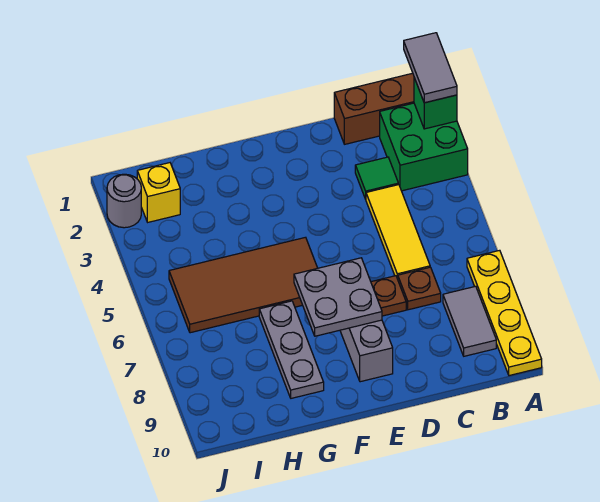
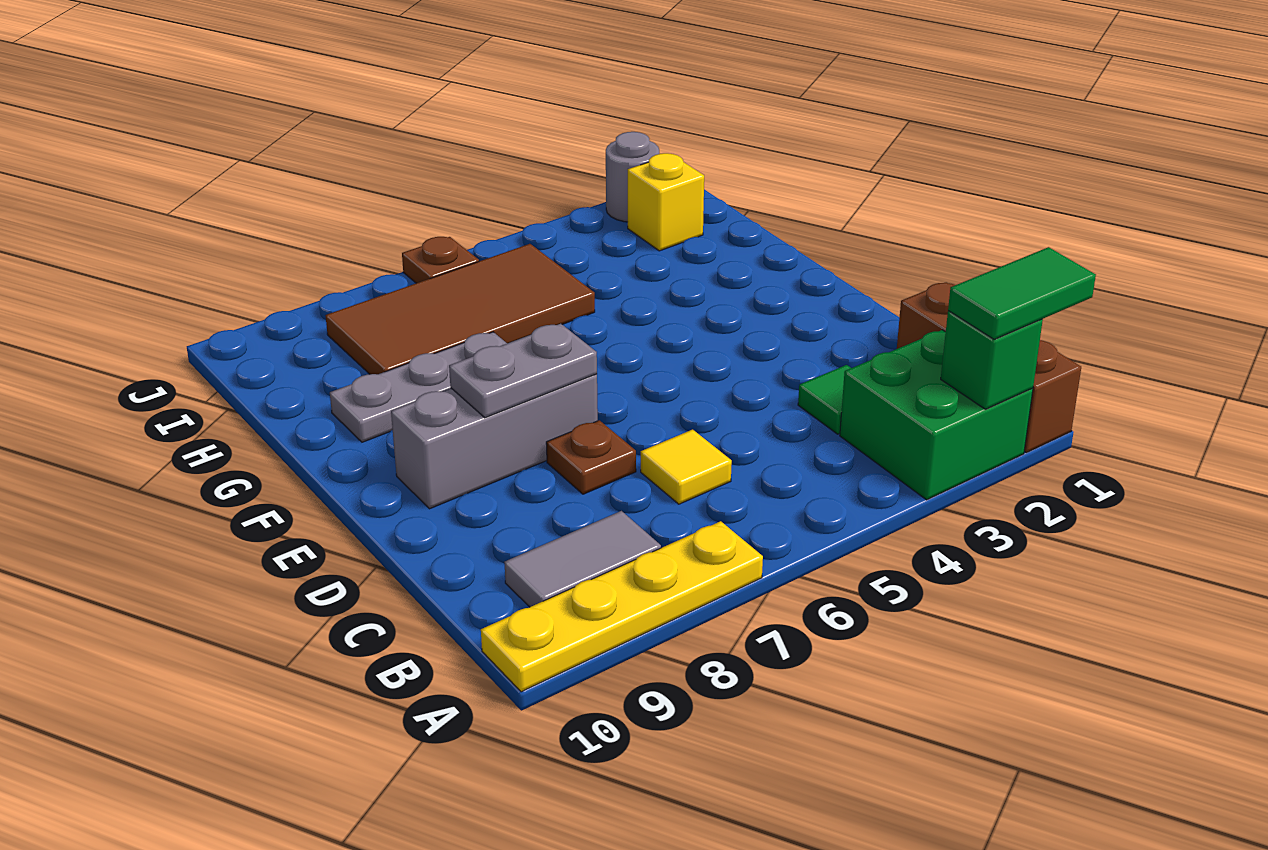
grey tile A1:A2 level 3 -> green tile A1:A2 level 3
yellow tile C4:C6 level 1 -> yellow tile C6 level 1
brown plate C7 level 1 -> brown plate J6 level 1
grey plate E7:F8 level 2 -> grey plate E7:E8 level 2
brown tile F5:I6 level 1 -> brown tile H5:I8 level 1

